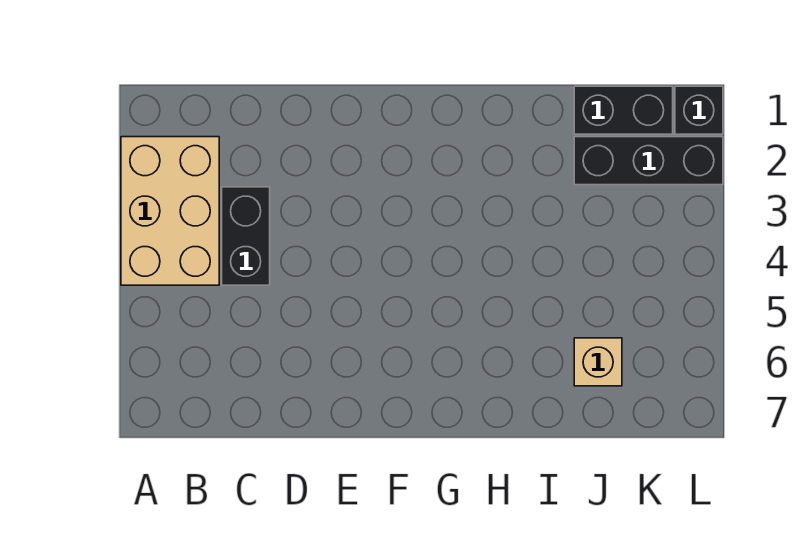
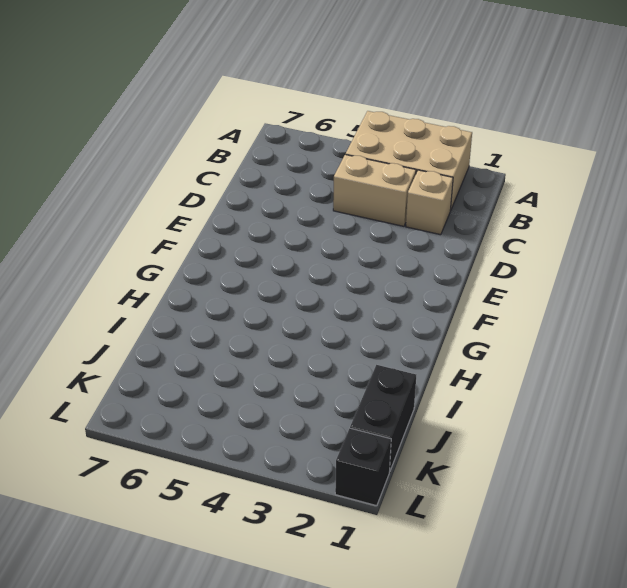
black brick C3:C4 level 1 -> tan brick C3:C4 level 1
black brick J2:L2 level 1 -> none
tan brick J6 level 1 -> tan brick C2 level 1

